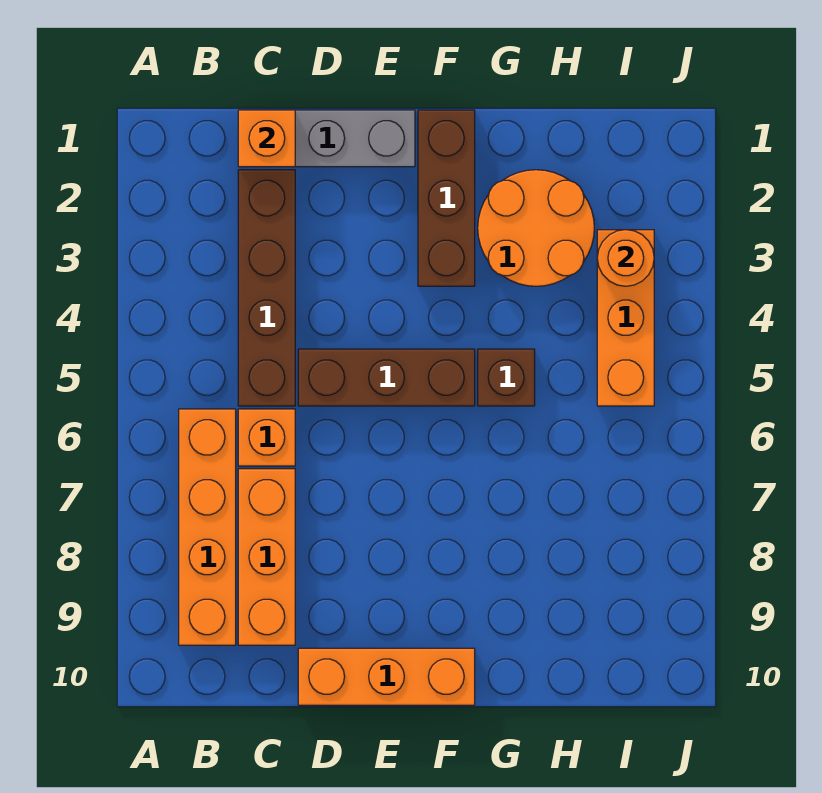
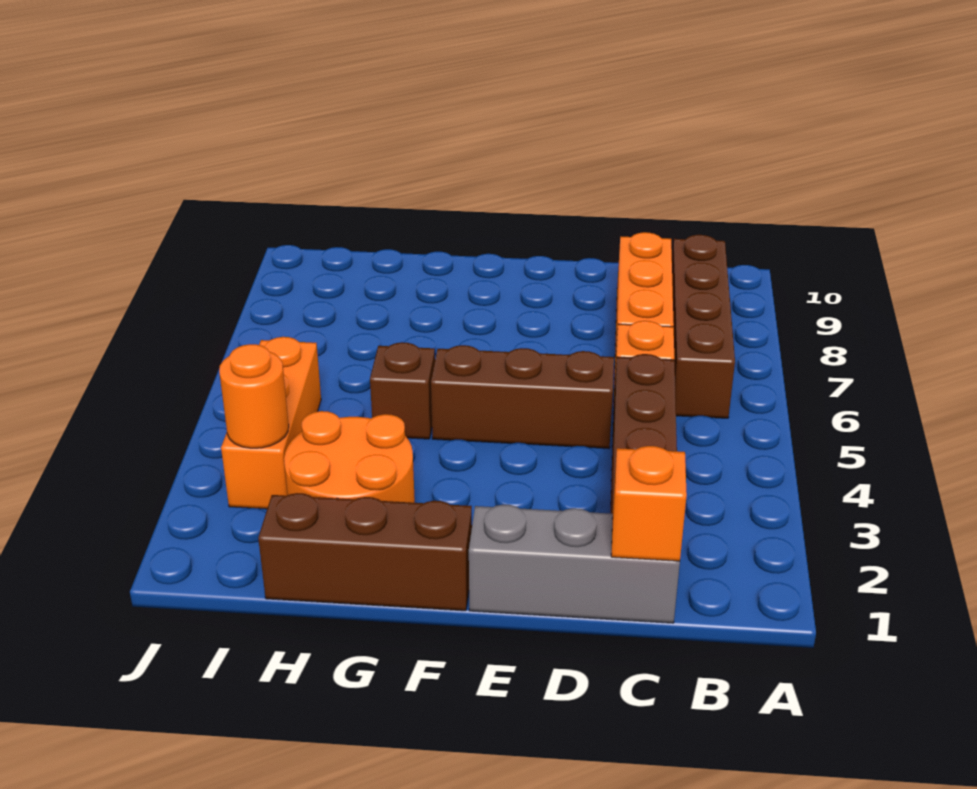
orange brick B6:B9 level 1 -> brown brick B6:B9 level 1
orange brick D10:F10 level 1 -> none
brown brick F1:F3 level 1 -> brown brick F1:H1 level 1

